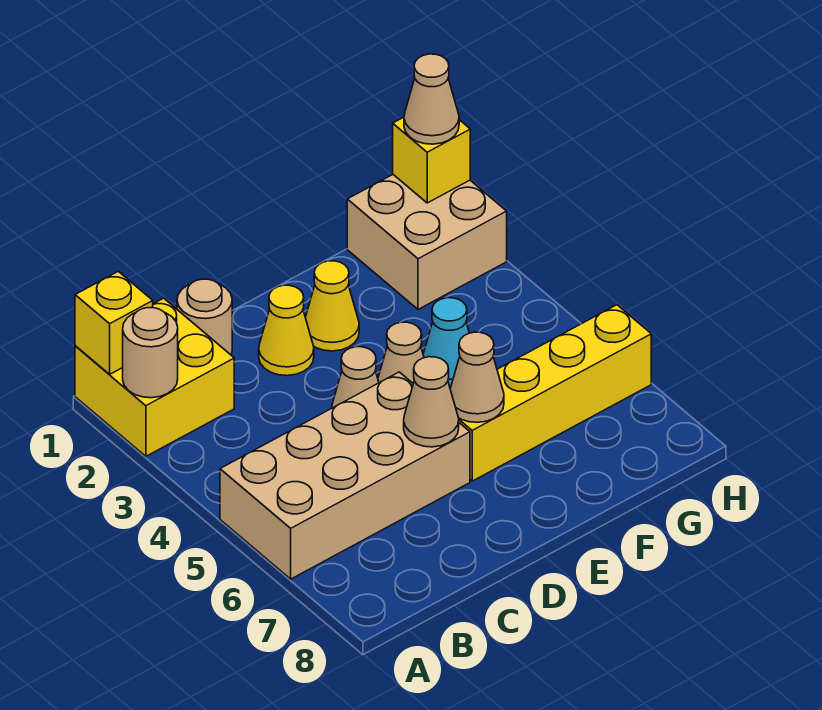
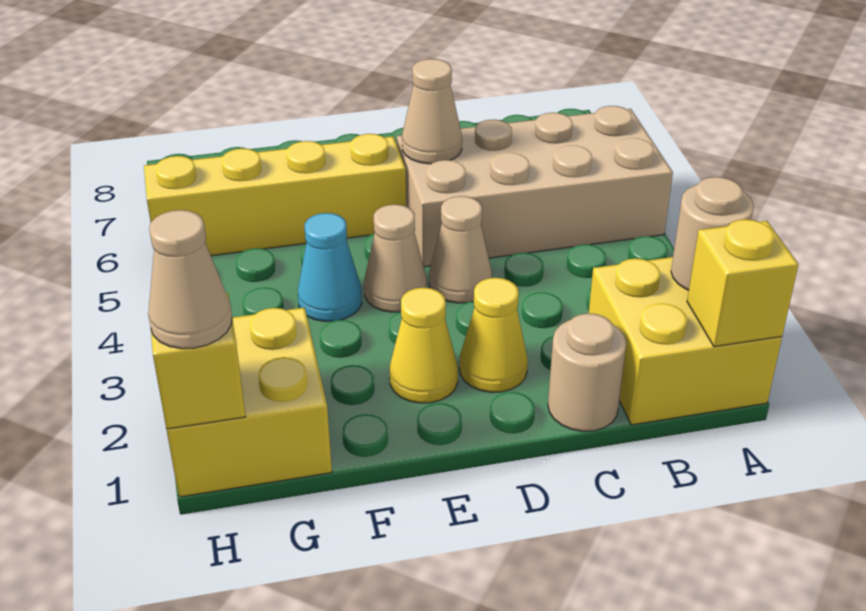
tan cone E6 level 2 -> none
tan brick G1:H2 level 1 -> yellow brick G1:H2 level 1

